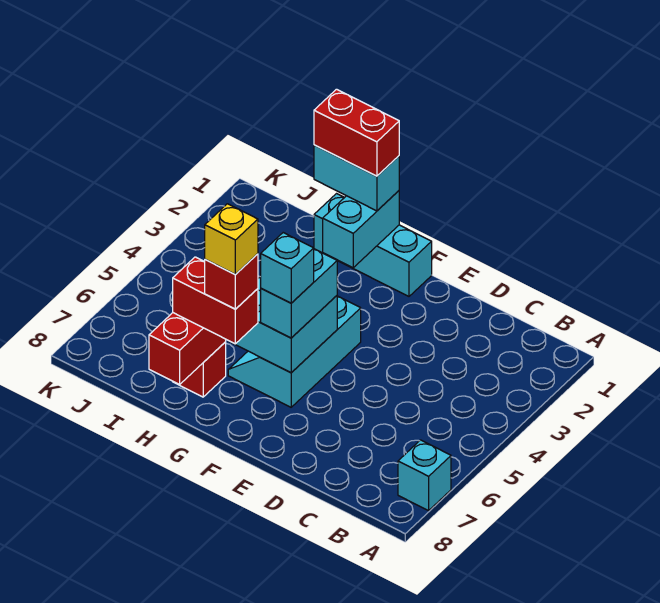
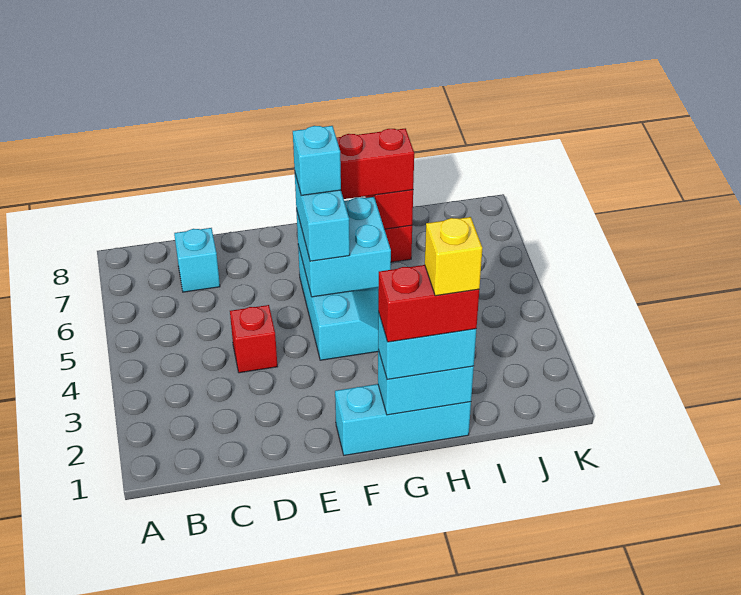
cyan brick A7 level 1 -> cyan brick C7 level 1
cyan brick G1:G2 level 2 -> cyan brick G1:H1 level 2
red brick G7 level 4 -> red brick D4 level 1
yellow brick G7 level 5 -> yellow brick H1 level 5

